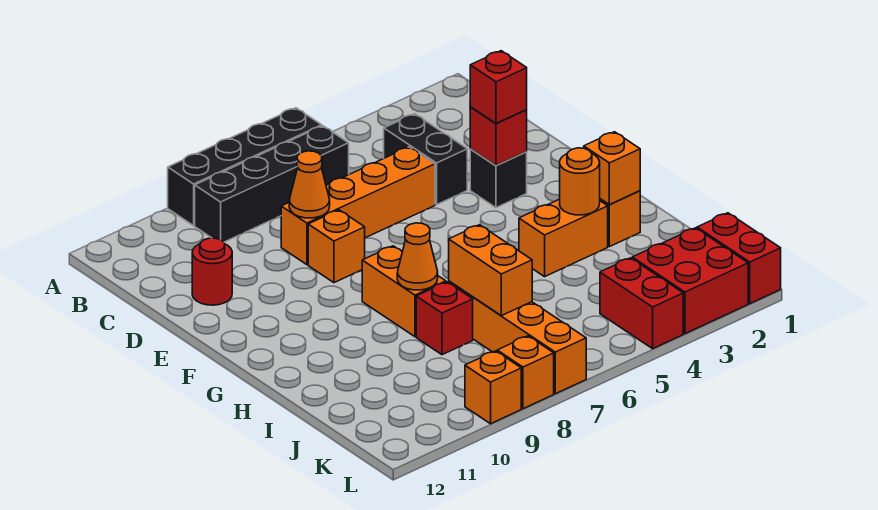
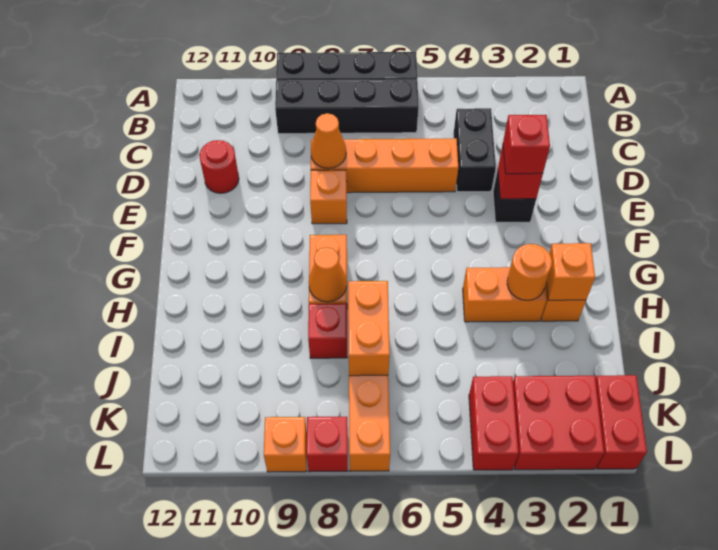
orange brick L8 level 1 -> red brick L8 level 1

